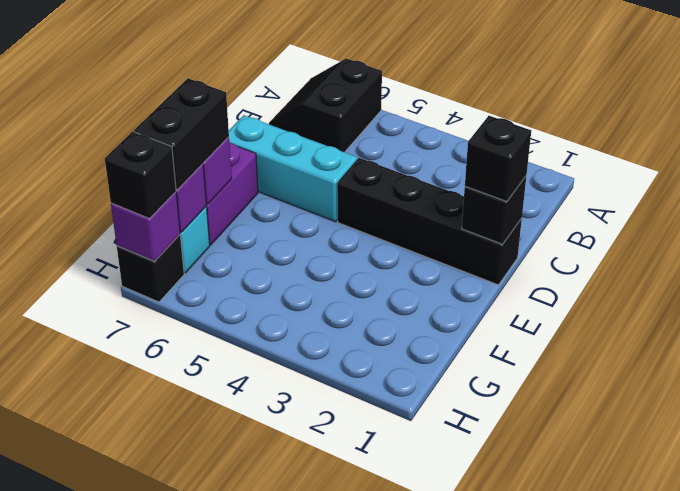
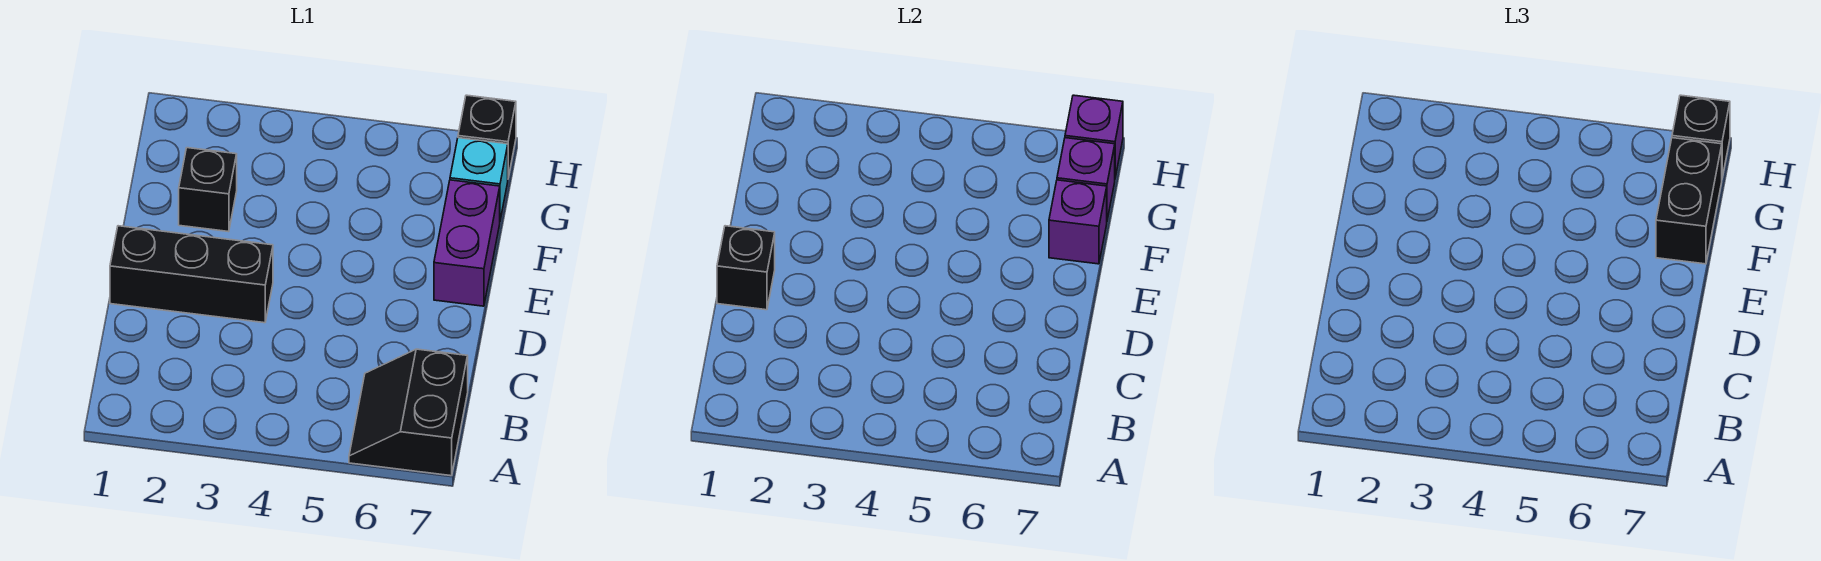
black slope A6:B7 level 1 top 6 -> black slope A6:B7 level 1 top 7
black brick D1:D4 level 1 -> black brick D1:D3 level 1
black brick D1 level 3 -> black brick F2 level 1
cyan brick D5:D7 level 1 -> none

